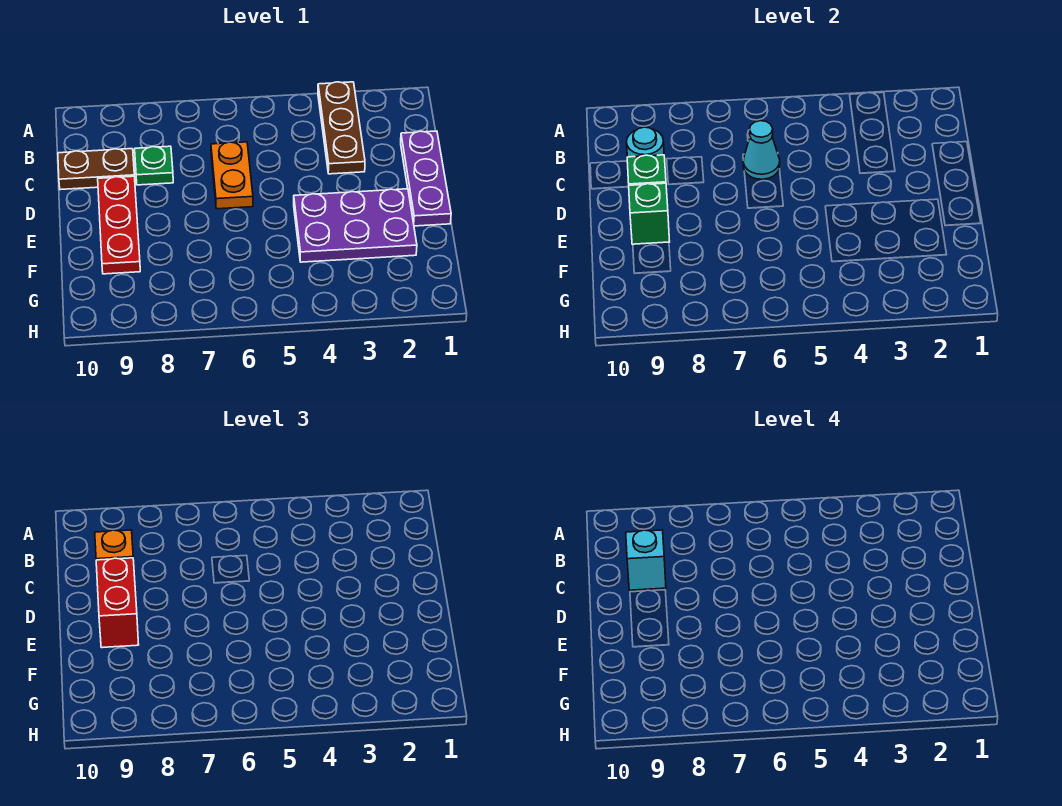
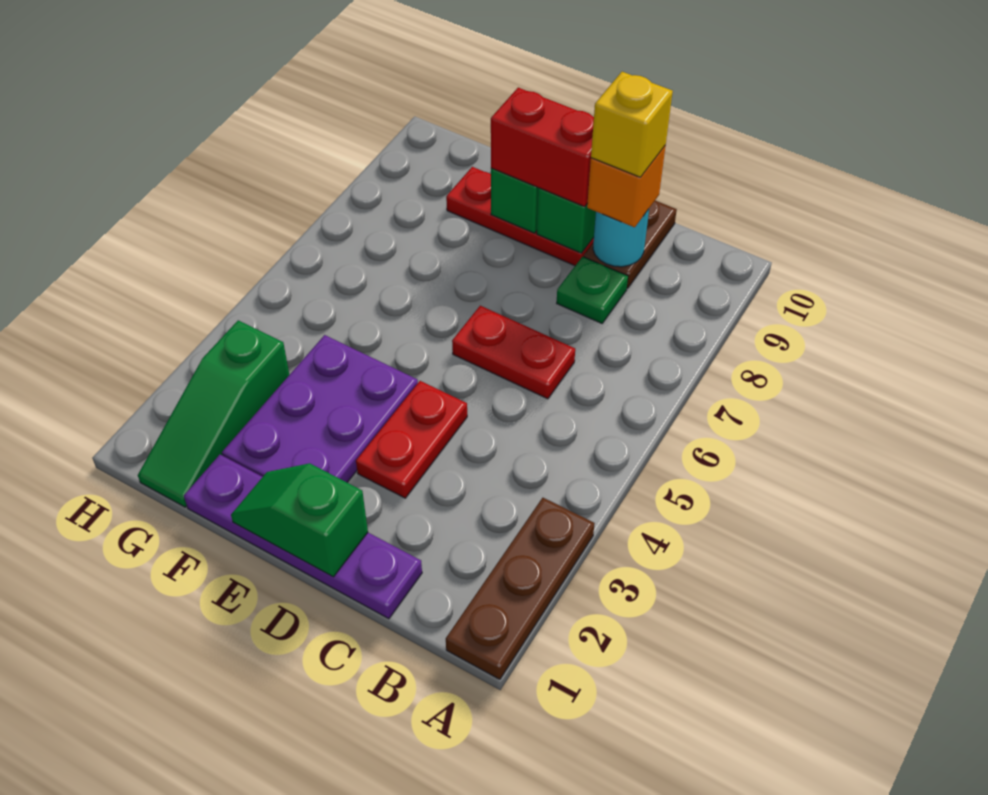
brown plate A3:C3 level 1 -> brown plate A1:A3 level 1
purple plate C1:E1 level 1 -> purple plate C1:F1 level 1
orange plate C6:D6 level 1 -> red plate C6:D6 level 1
cyan cone C6 level 2 -> none
cyan brick C9 level 4 -> yellow brick C9 level 4
none -> green slope D1:E1 level 2 top D
none -> red plate D3:D4 level 1
none -> green slope G1:G3 level 1 top 3

